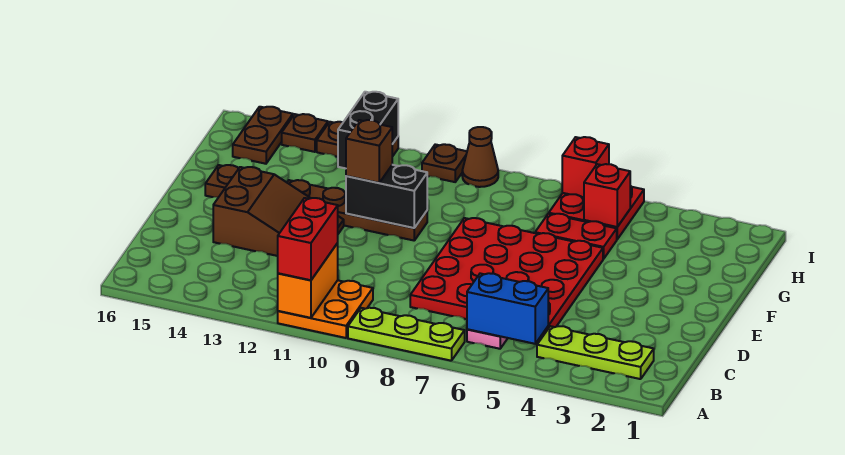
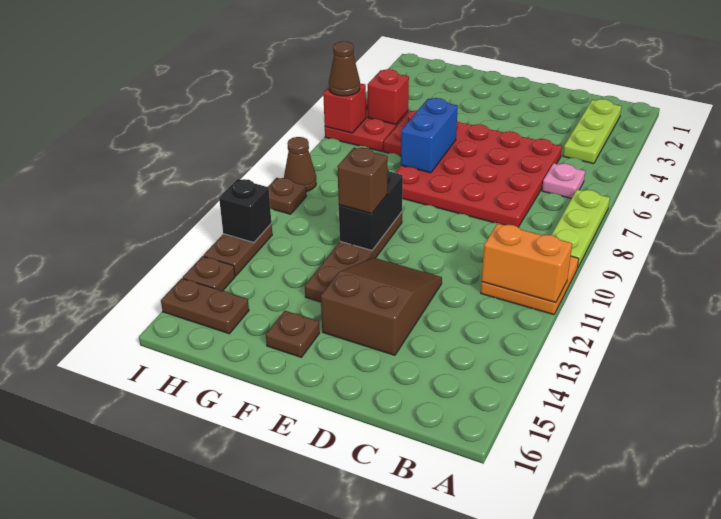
red brick A11:B11 level 3 -> none
blue brick B5:B6 level 2 -> blue brick F6:F7 level 2
black brick H12:I12 level 2 -> black brick I12 level 2
none -> brown cone I6 level 3

